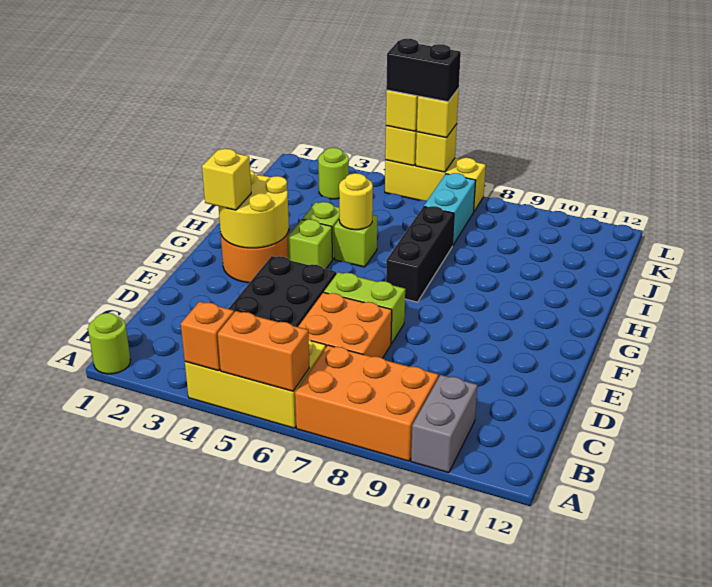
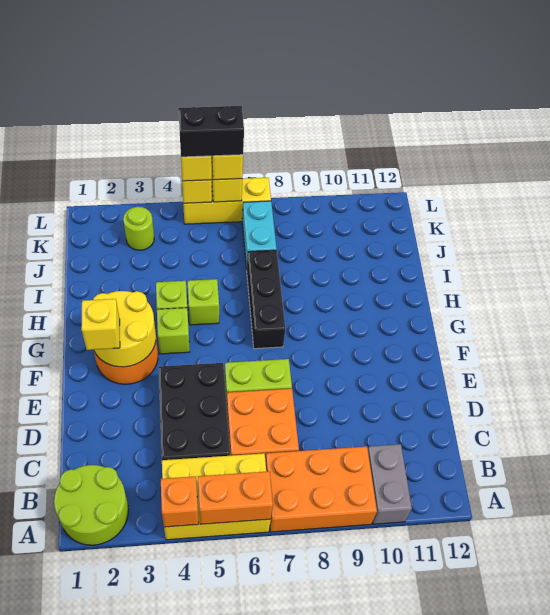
lime round brick A1 level 1 -> lime round brick A1:B2 level 1
yellow round brick H5 level 2 -> none

